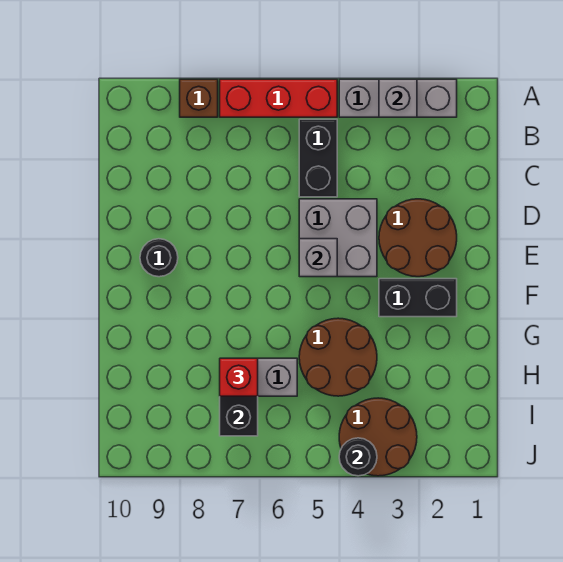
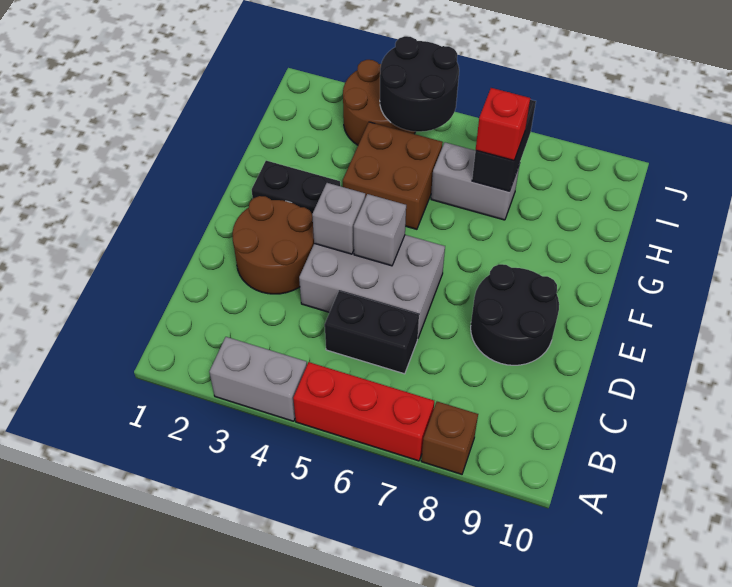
grey brick A2:A4 level 1 -> grey brick A3:A4 level 1
grey brick A3 level 2 -> grey brick E4 level 2
black brick B5:C5 level 1 -> black brick C5:C6 level 1
grey brick D4:E5 level 1 -> grey brick D4:E6 level 1
black round brick E9 level 1 -> black round brick D8:E9 level 1
brown round brick G4:H5 level 1 -> brown brick G4:H5 level 1
black round brick J4 level 2 -> black round brick I4:J5 level 2

